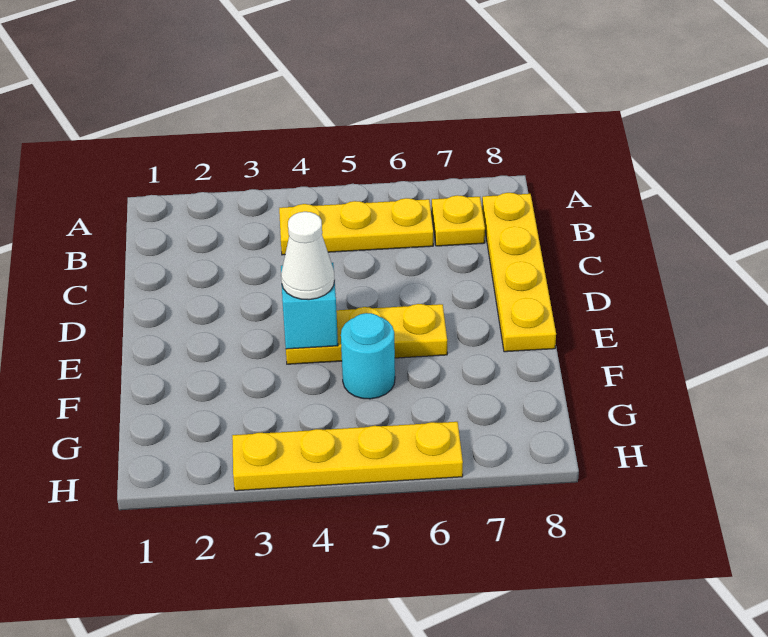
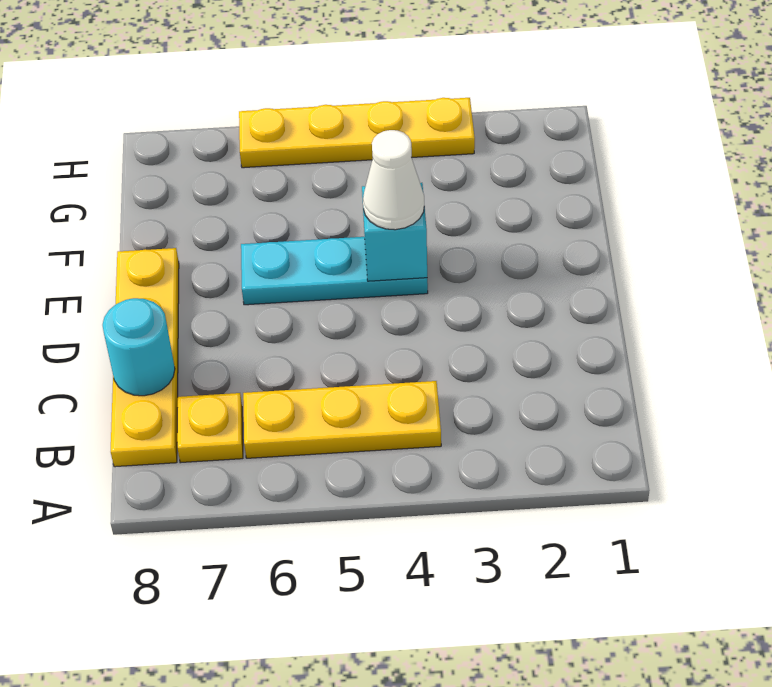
yellow plate E4:E6 level 1 -> cyan plate E4:E6 level 1
cyan round brick F5 level 1 -> cyan round brick C8 level 2

